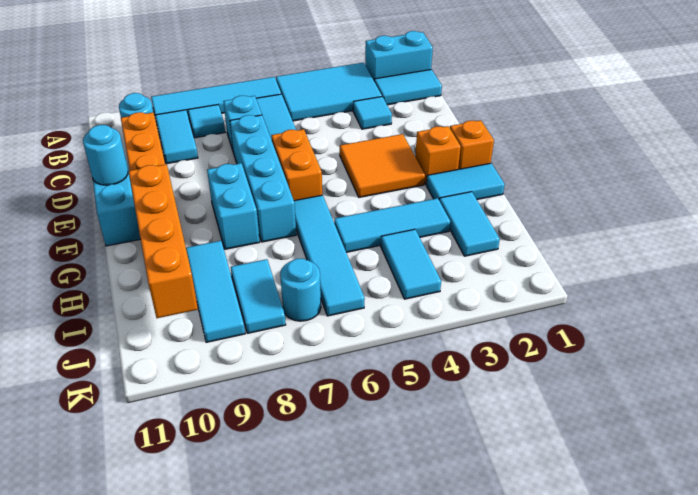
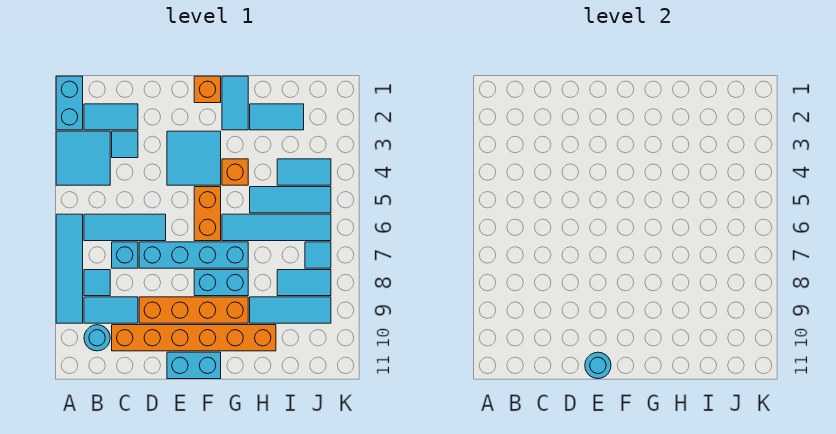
cyan tile A3:B5 level 1 -> cyan tile A3:B4 level 1
cyan tile B1:B2 level 1 -> cyan tile B2:C2 level 1
orange tile E3:F4 level 1 -> cyan tile E3:F4 level 1
orange brick E6:F6 level 1 -> orange brick F5:F6 level 1
orange brick F2 level 1 -> orange brick G4 level 1
orange brick G10:J10 level 2 -> orange brick D9:G9 level 1
cyan tile H3:H5 level 1 -> cyan tile H5:J5 level 1
cyan round brick J7 level 1 -> cyan tile J7 level 1

